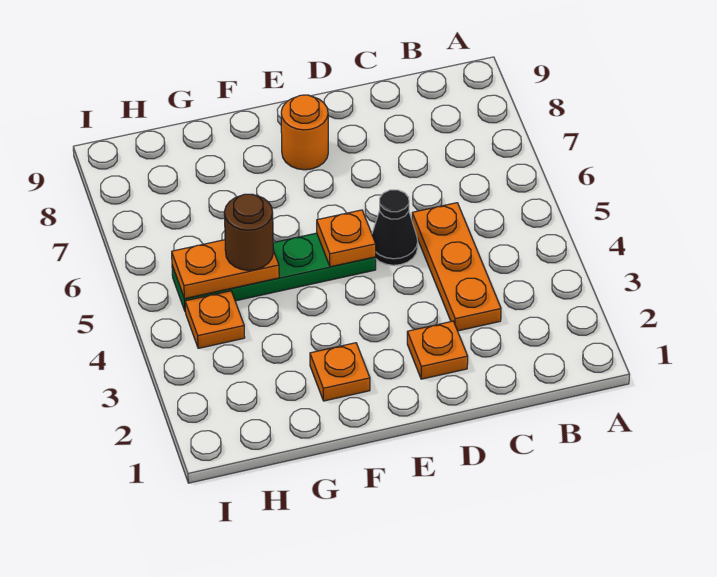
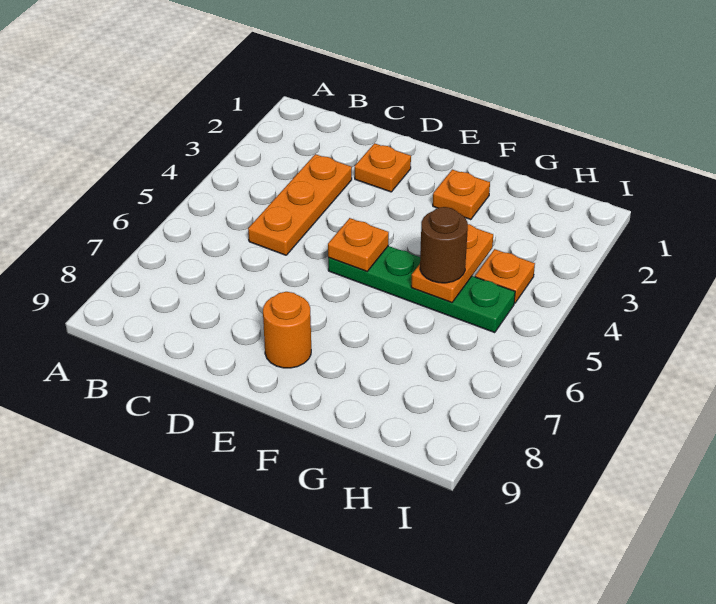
black cone D5 level 1 -> none
orange plate G5:H5 level 2 -> orange plate G4:G5 level 2

